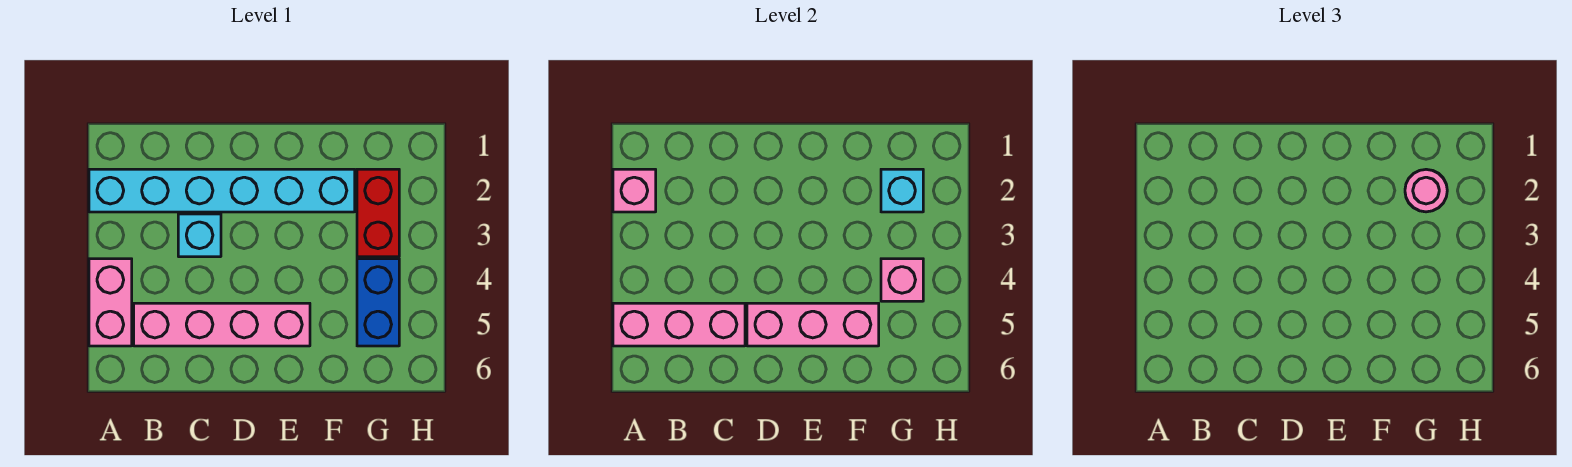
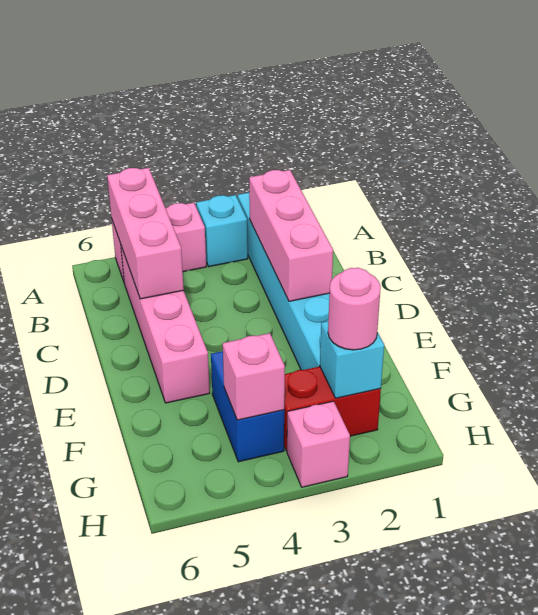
pink brick A2 level 2 -> pink brick H3 level 1
cyan brick C3 level 1 -> cyan brick A3 level 1
pink brick D5:F5 level 2 -> pink brick B2:D2 level 2
blue brick G4:G5 level 1 -> blue brick F4:G4 level 1

